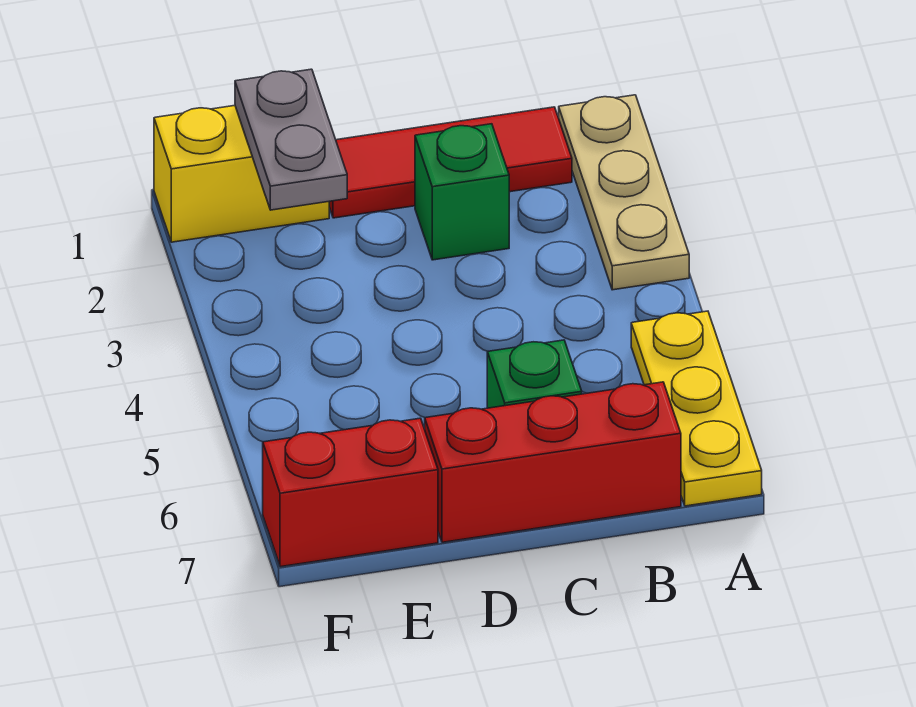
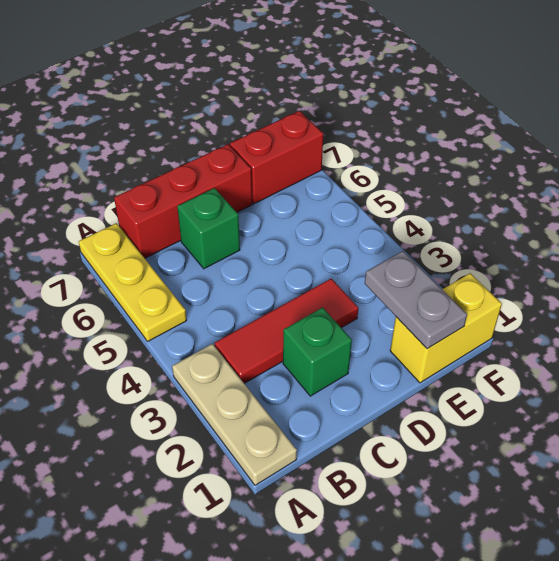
red tile B1:D1 level 1 -> red tile B3:D3 level 1

